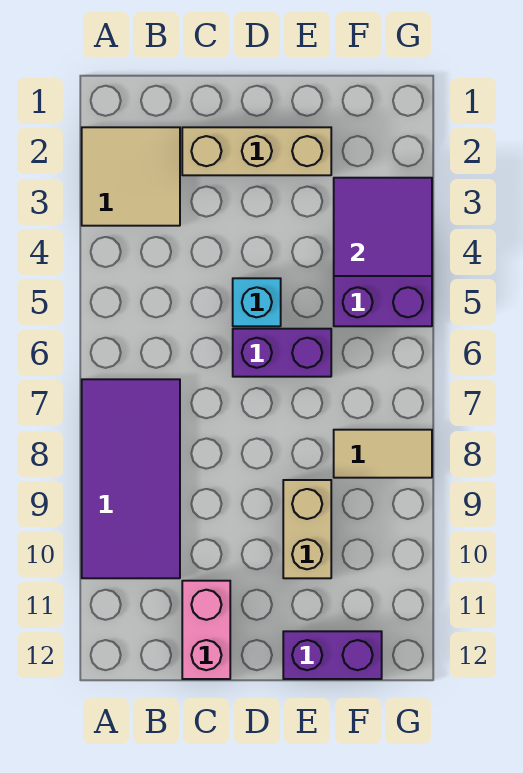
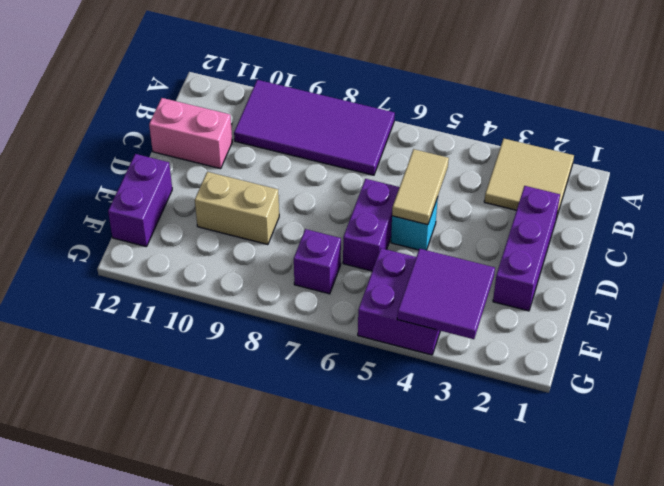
tan brick C2:E2 level 1 -> purple brick C2:E2 level 1
none -> purple brick F7 level 1
tan tile F8:G8 level 1 -> tan tile C5:D5 level 2

